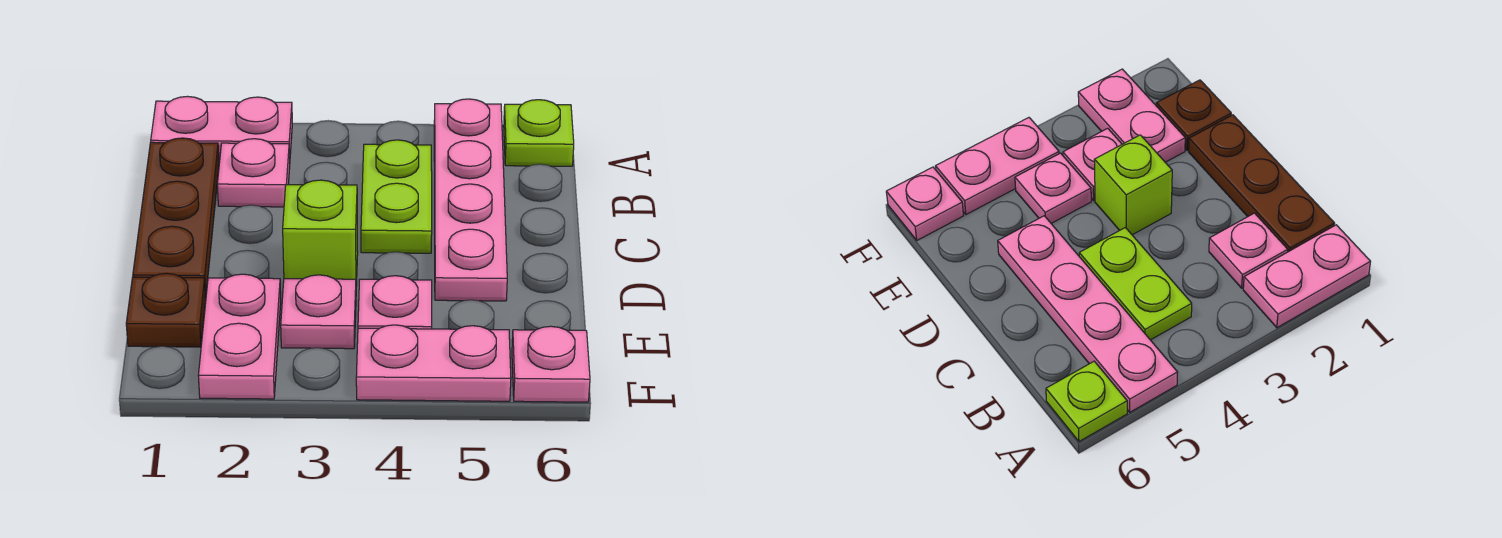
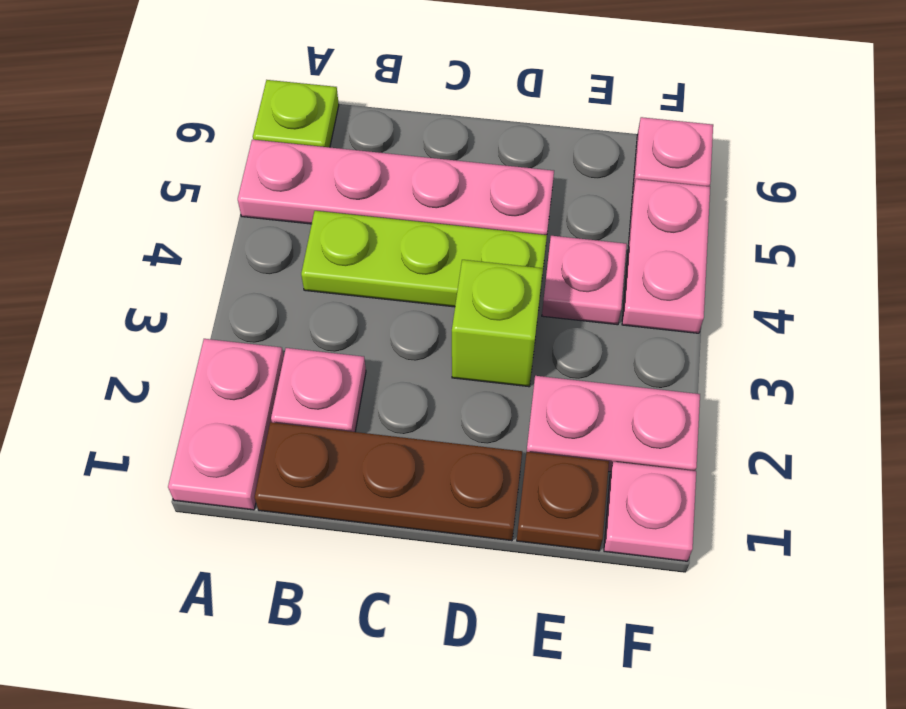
lime plate B4:C4 level 1 -> lime plate B4:D4 level 1
pink plate E3 level 1 -> pink plate F1 level 1

